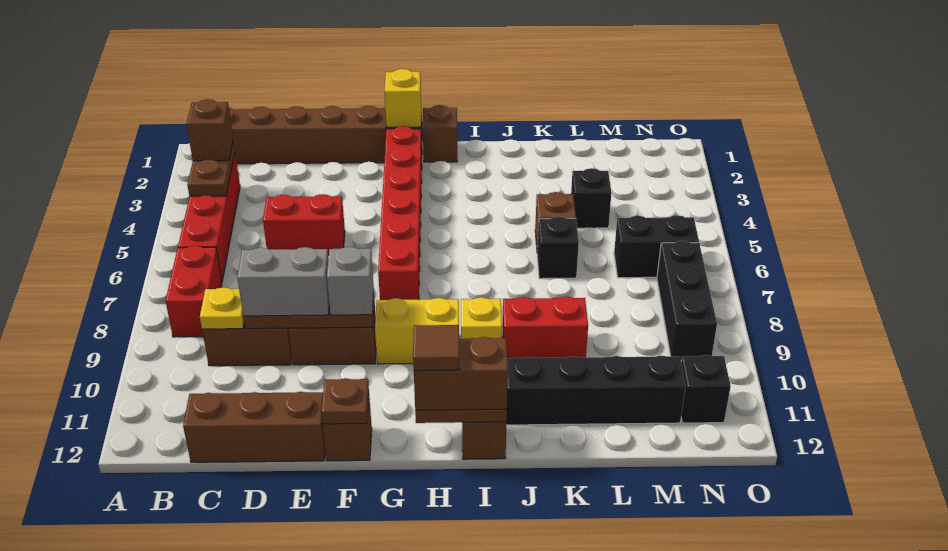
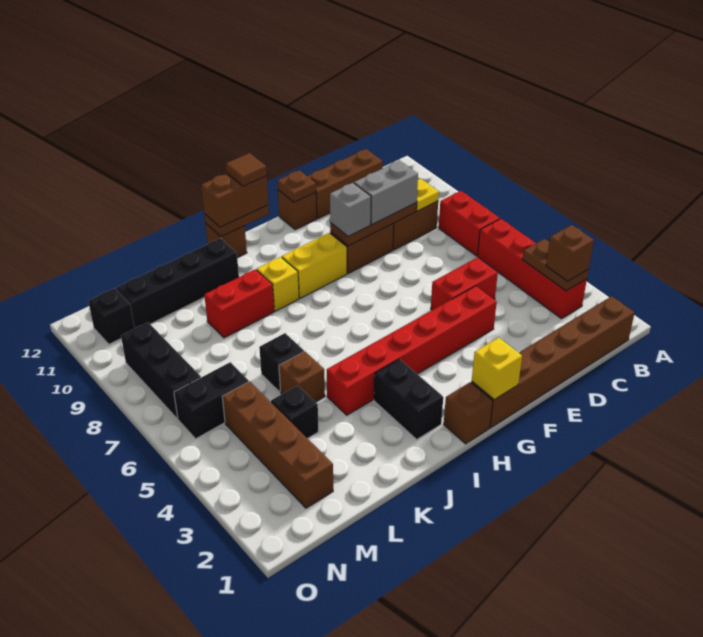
red brick G2:G7 level 1 -> red brick E4:J4 level 1
none -> black brick I2:I3 level 1
none -> brown brick M2:M5 level 1

